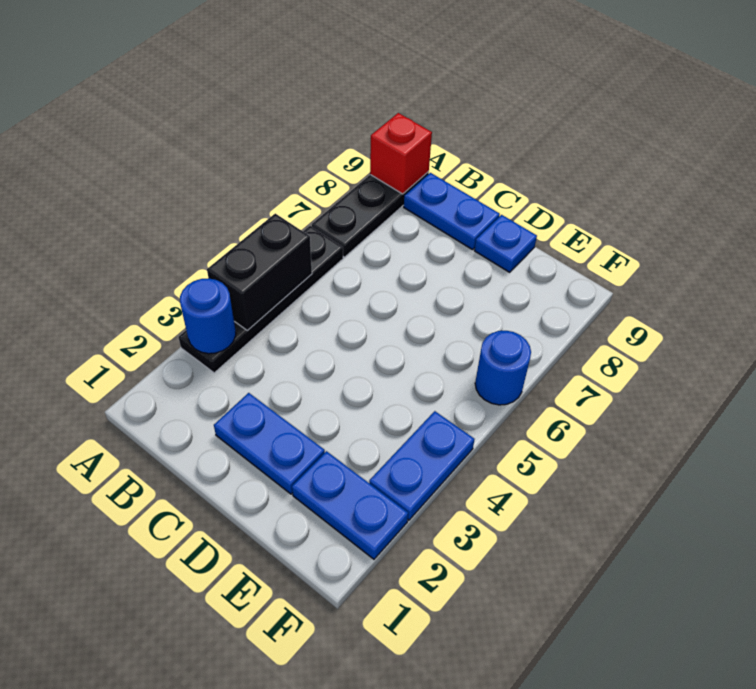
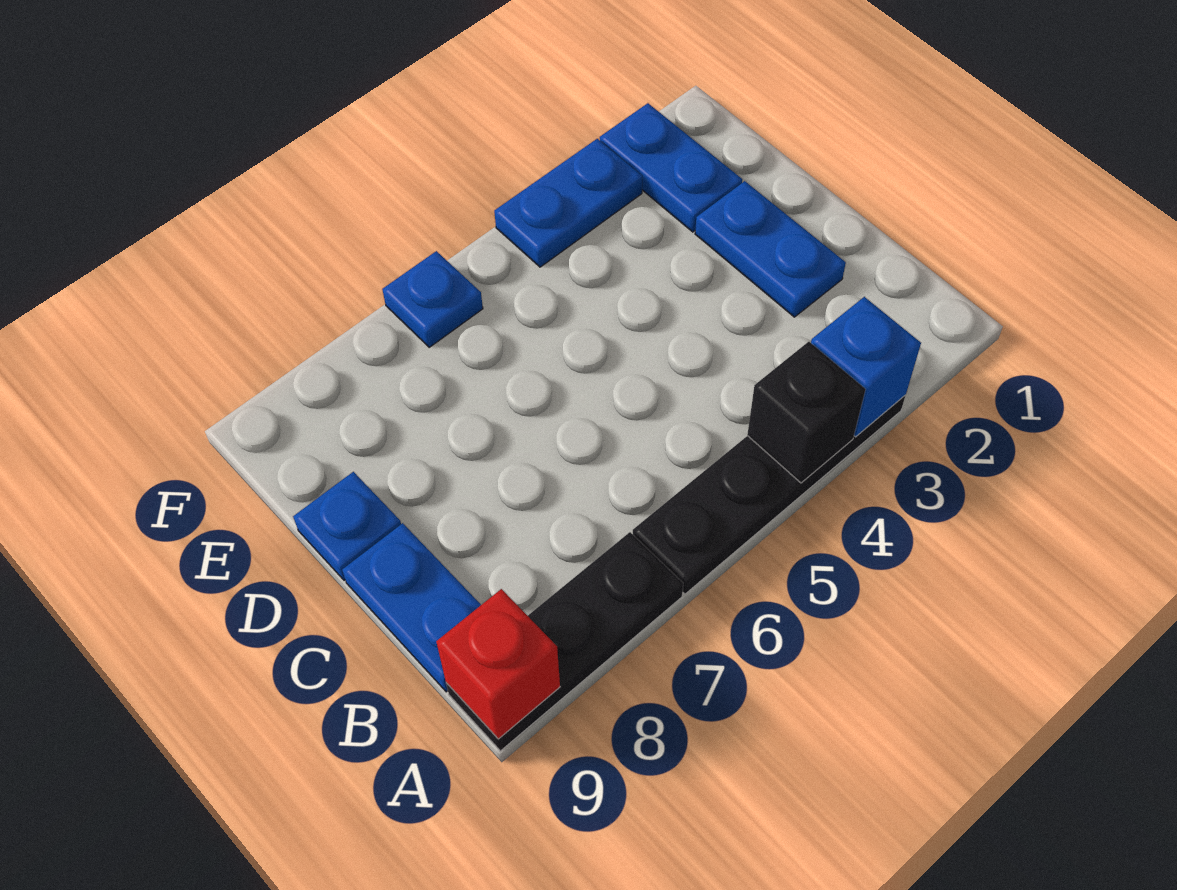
blue round brick A3 level 2 -> blue brick A3 level 2
black brick A4:A5 level 2 -> black brick A4 level 2
blue round brick F6 level 1 -> blue plate F6 level 1

